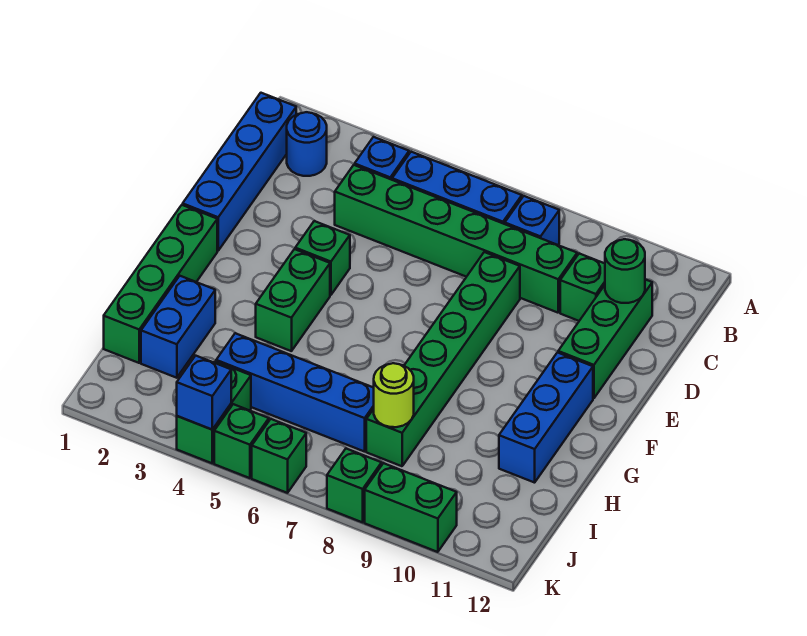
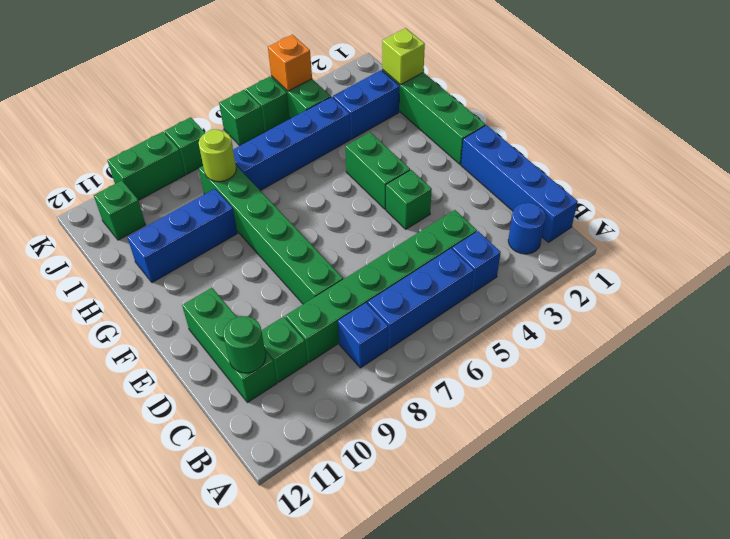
blue brick F11:H11 level 1 -> blue brick H9:H11 level 1
blue brick H2:I2 level 1 -> blue brick I2:I3 level 1
none -> lime brick I1 level 2
none -> green brick J11 level 1
blue brick K4 level 2 -> orange brick K4 level 2

